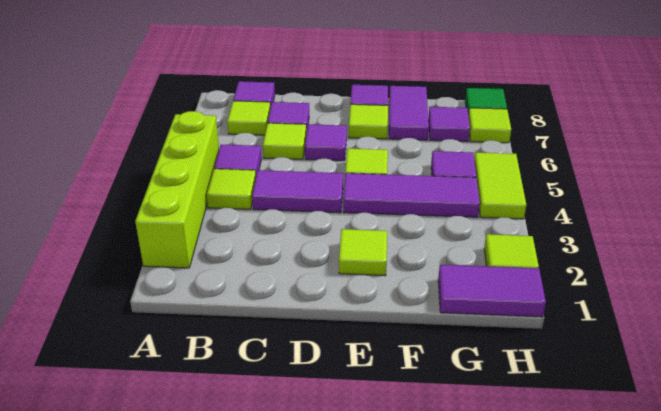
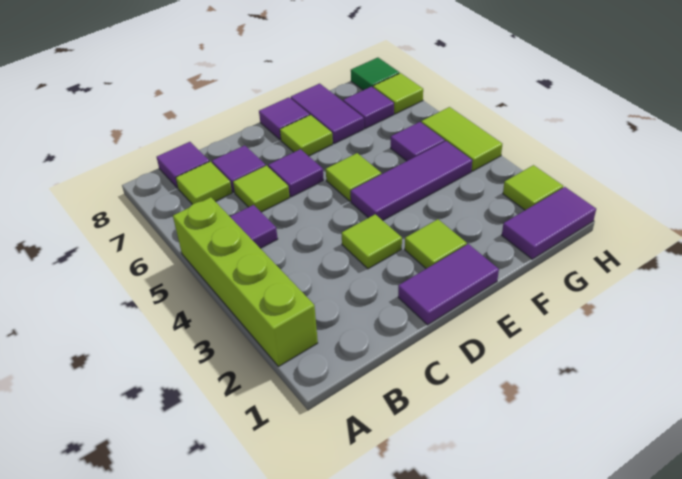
lime tile B4 level 1 -> lime tile D3 level 1
purple tile C4:D4 level 1 -> purple tile D1:E1 level 1

